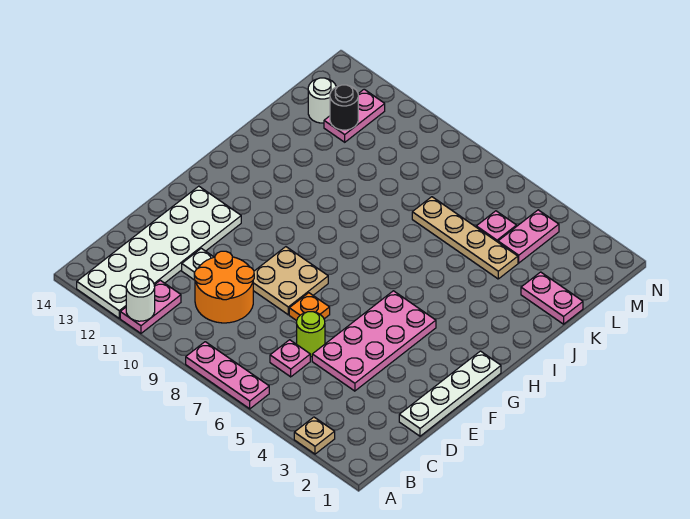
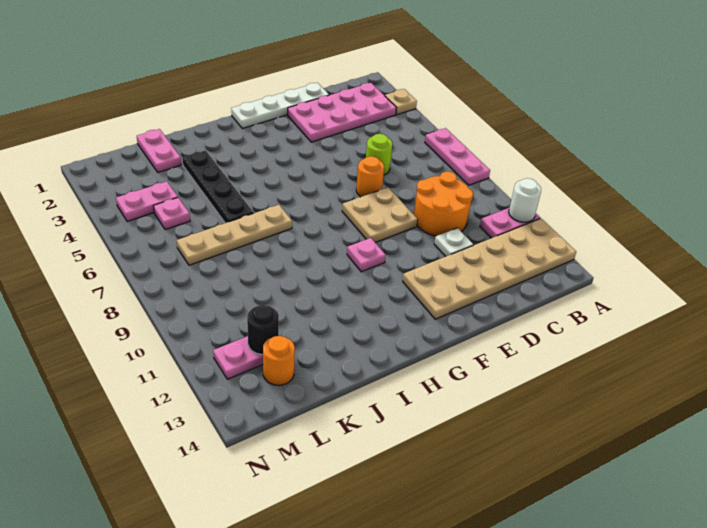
white plate A12:F13 level 1 -> tan plate A12:F13 level 1
pink plate C6 level 1 -> pink plate G10 level 1
pink plate D4:G5 level 1 -> pink plate B2:E3 level 1
orange plate E7 level 1 -> orange round brick E7 level 1
none -> black plate J3:J6 level 1
tan plate K4:K7 level 1 -> tan plate I7:L7 level 1
white round brick L13 level 1 -> orange round brick L13 level 1

